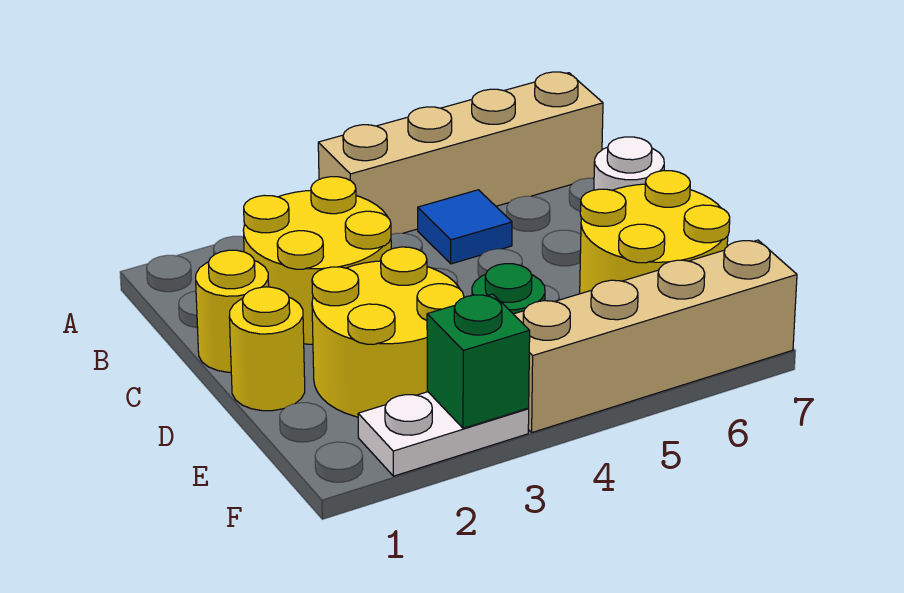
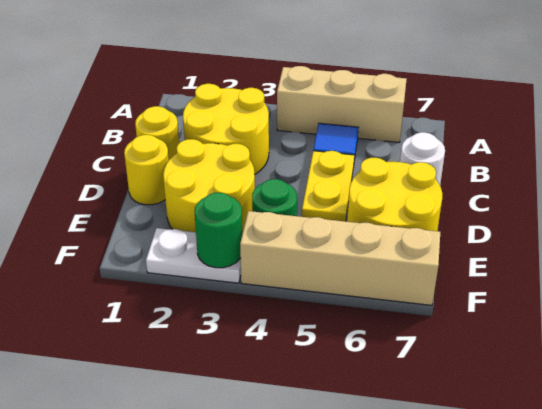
tan brick A4:A7 level 1 -> tan brick A4:A6 level 1
none -> yellow plate C5:D5 level 1
green brick F3 level 2 -> green round brick F3 level 2

